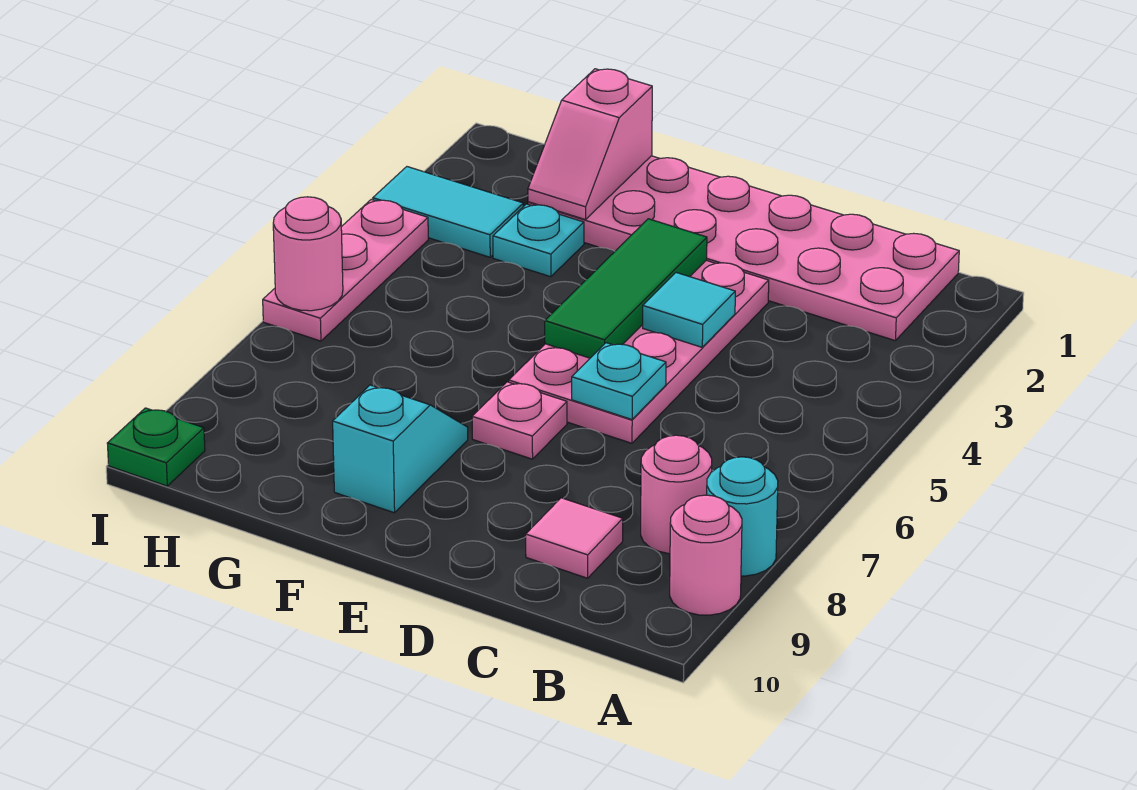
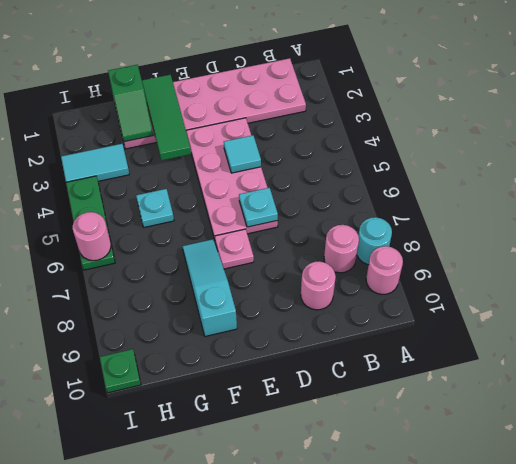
pink tile C9 level 1 -> pink round brick C9 level 1
green tile E3:E5 level 2 -> green tile F1:F3 level 2
cyan slope F8:F9 level 1 top 9 -> cyan slope F7:F9 level 1 top 9
pink slope G1:G2 level 2 top 1 -> green slope G1:G2 level 2 top 1
cyan plate G3 level 1 -> cyan plate G5 level 1
pink plate I4:I6 level 1 -> green plate I4:I6 level 1

